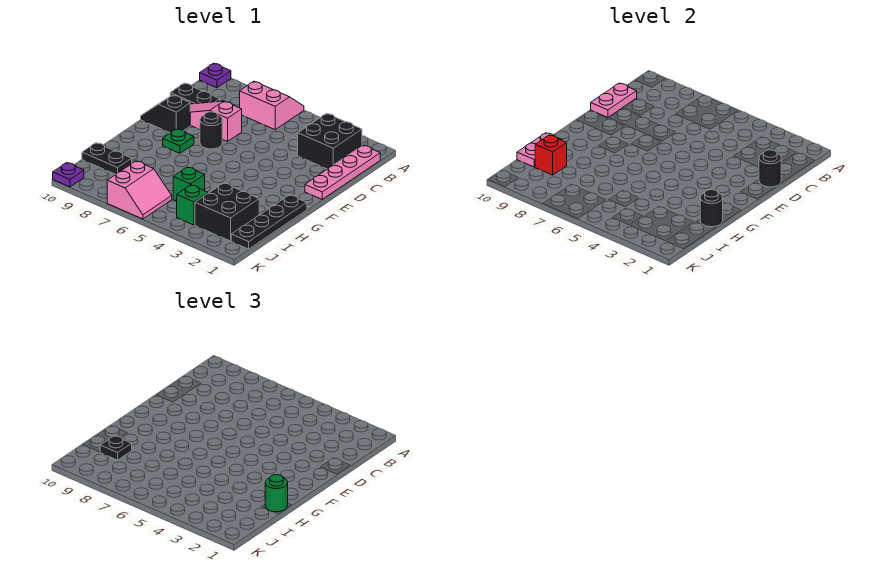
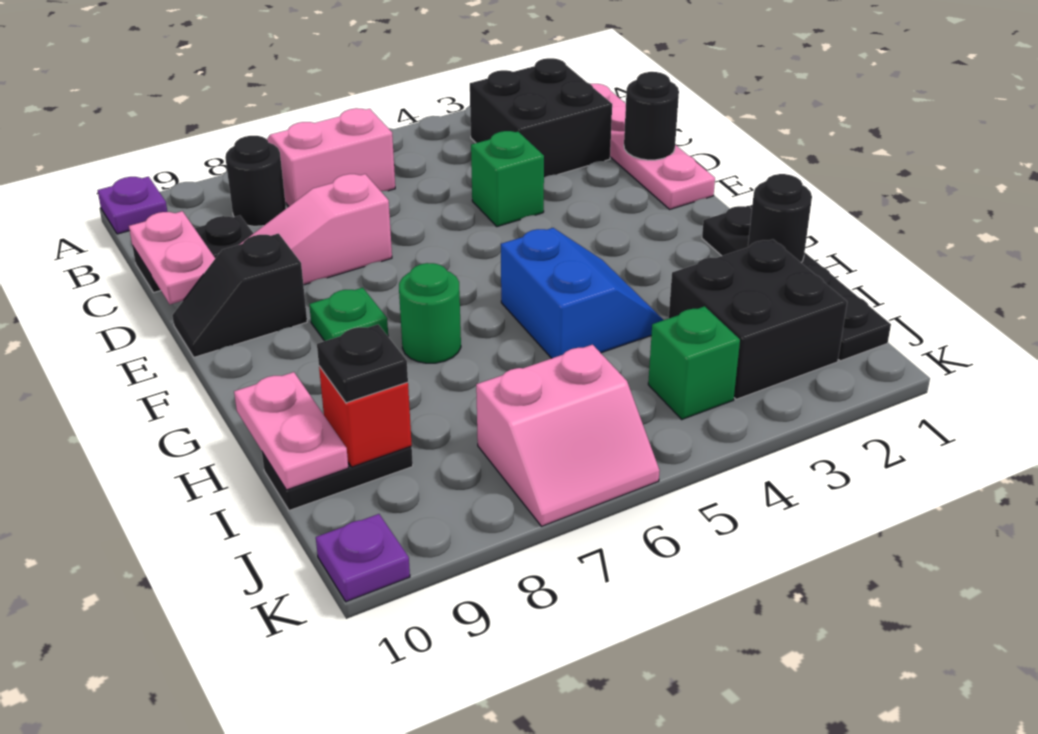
black round brick E7 level 1 -> black round brick B8 level 1
none -> blue slope G4:H5 level 1 top 5
green round brick H1 level 3 -> green round brick G7 level 1
green brick I5 level 1 -> green brick D4 level 1
pink slope J6:K7 level 1 top 7 -> pink slope J6:K7 level 1 top J

